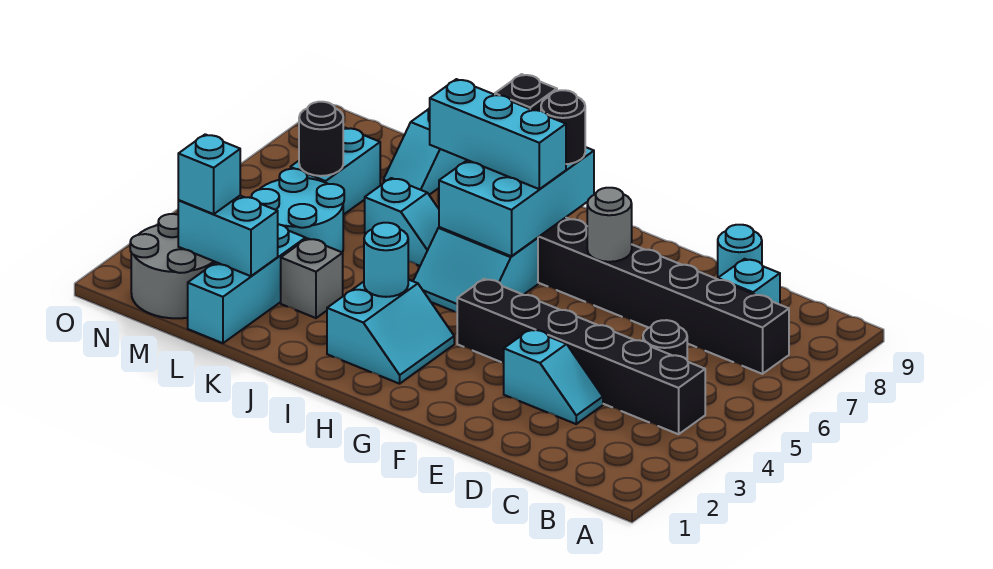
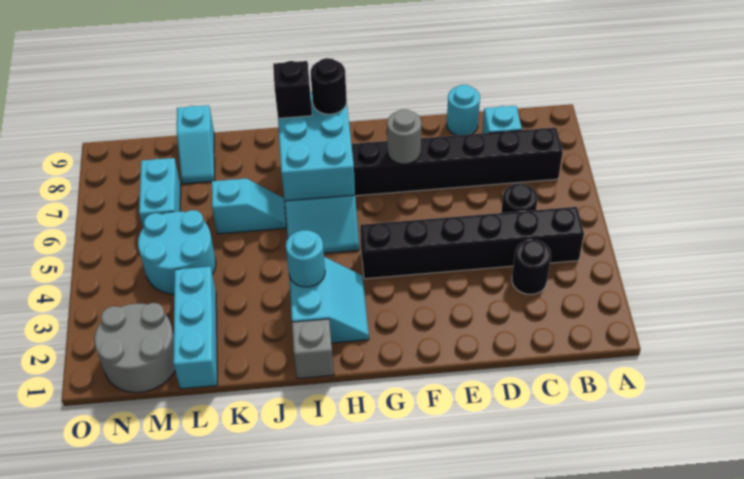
cyan slope D3:E3 level 1 top E -> none
cyan brick H7:J7 level 3 -> none
grey brick K3 level 1 -> grey brick I1 level 1
cyan brick L2:M2 level 2 -> none
cyan brick M2 level 3 -> none
black round brick M6 level 2 -> black round brick C3 level 1

